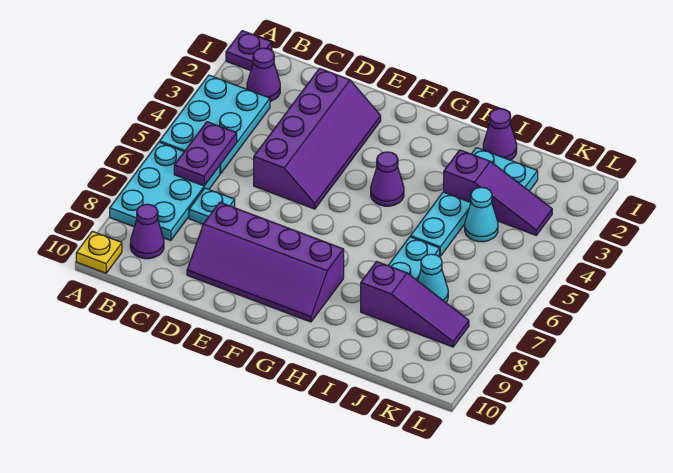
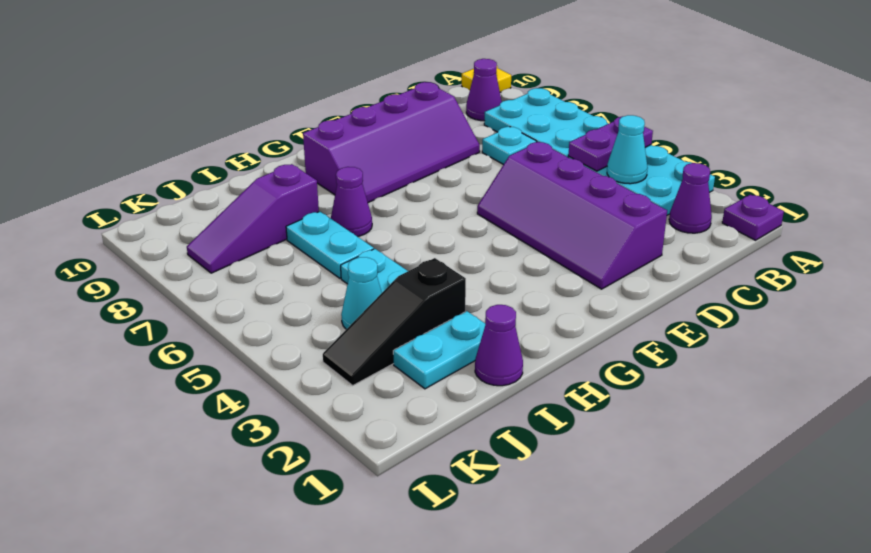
purple plate B5:B6 level 2 -> purple plate A5:B5 level 2
purple slope D8:G9 level 1 top 8 -> purple slope D8:G9 level 1 top 9
purple cone G4 level 1 -> purple cone H7 level 1
purple slope I3:K3 level 1 top I -> black slope I3:K3 level 1 top I
cyan cone J7 level 1 -> cyan cone B4 level 2

